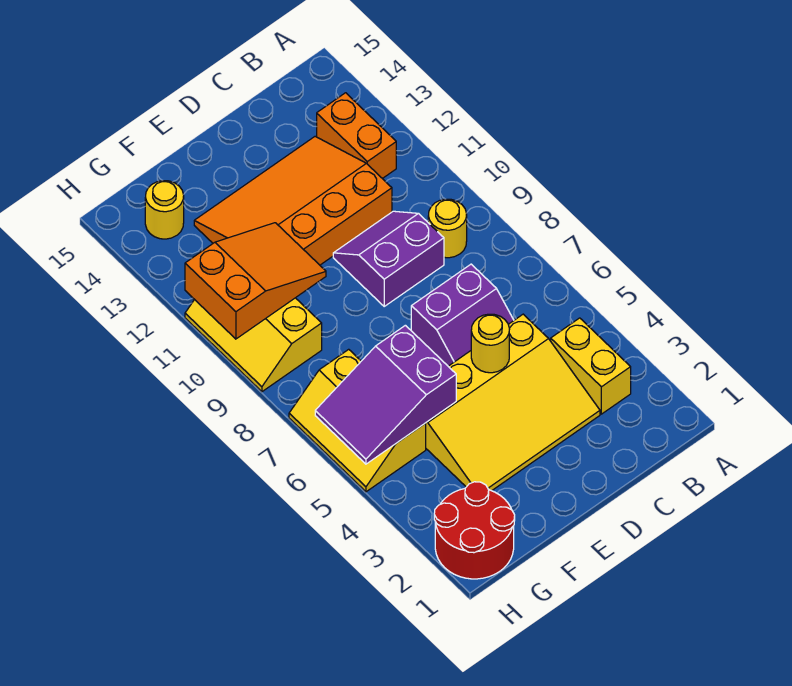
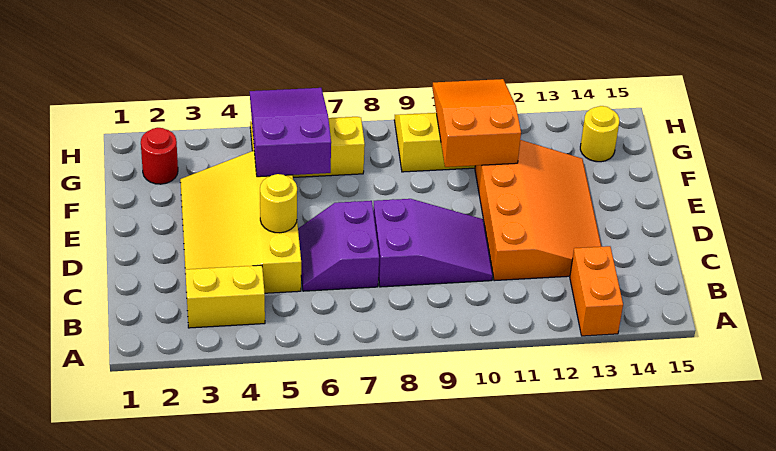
yellow round brick B9 level 1 -> none
orange brick B12:B13 level 1 -> orange brick A13:B13 level 1
purple slope C9:D10 level 1 top 9 -> purple slope C8:D10 level 1 top 8
orange slope F10:H11 level 2 top H -> orange slope F10:H11 level 2 top F
red round brick G1:H2 level 1 -> red round brick G2 level 1

